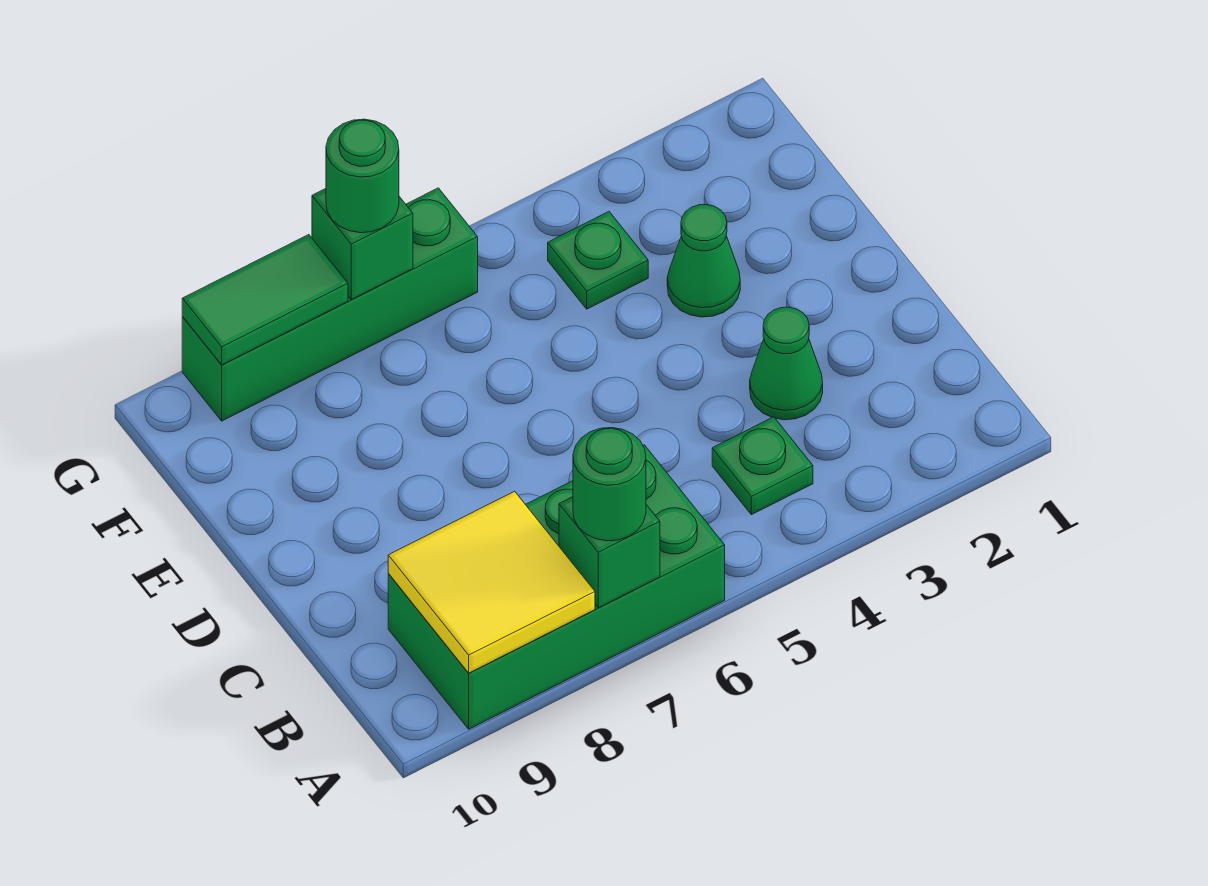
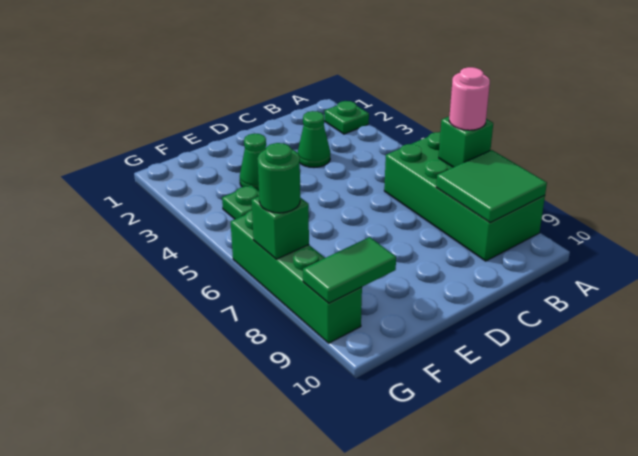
green round brick A7 level 3 -> pink round brick A7 level 3
yellow tile A8:B9 level 2 -> green tile A8:B9 level 2
green plate B4 level 1 -> green plate A2 level 1
green tile G8:G9 level 2 -> green tile F9:G9 level 2

